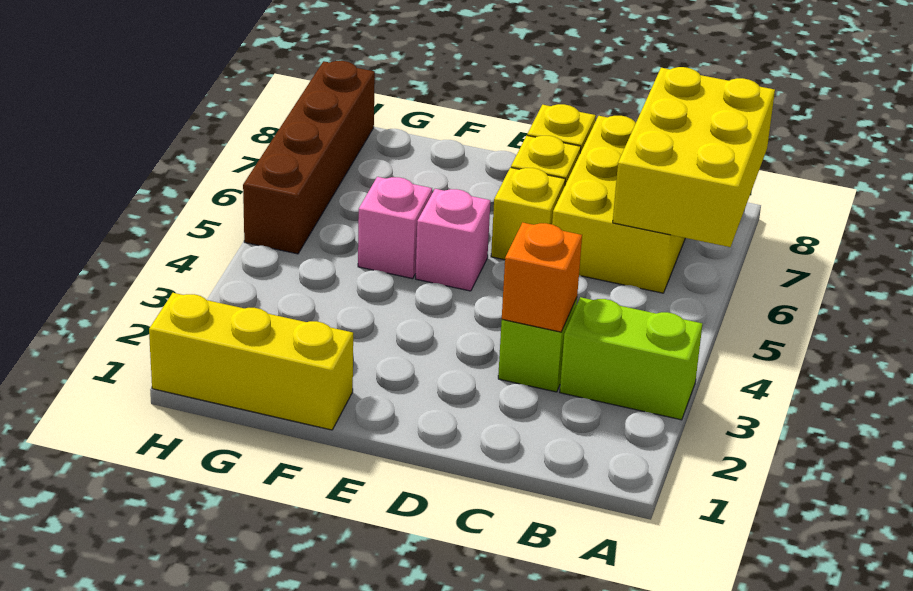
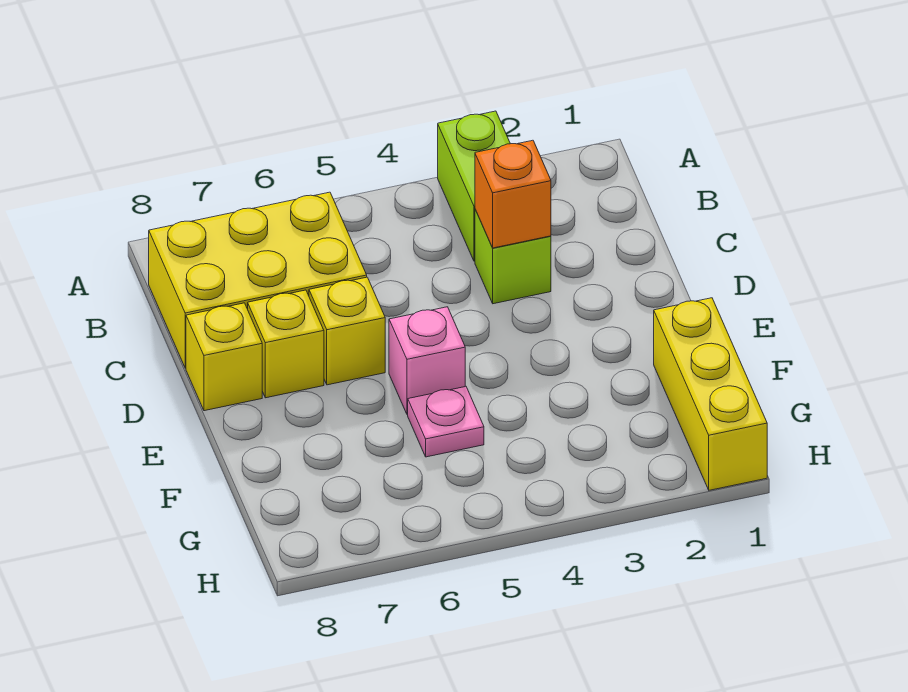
yellow brick A6:B8 level 2 -> none
pink brick F5 level 1 -> pink plate F5 level 1
brown brick H5:H8 level 1 -> none

